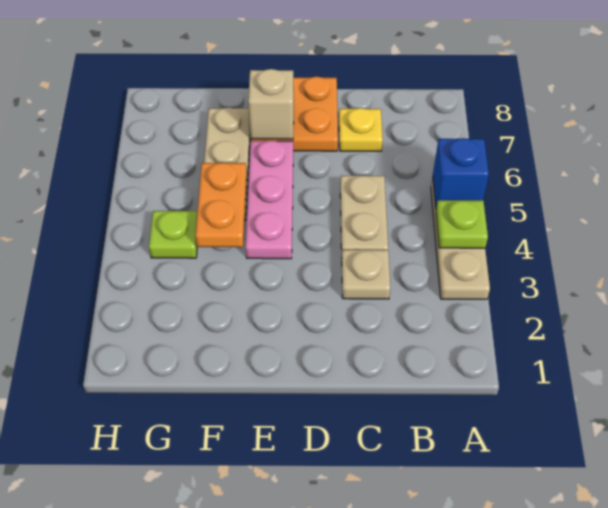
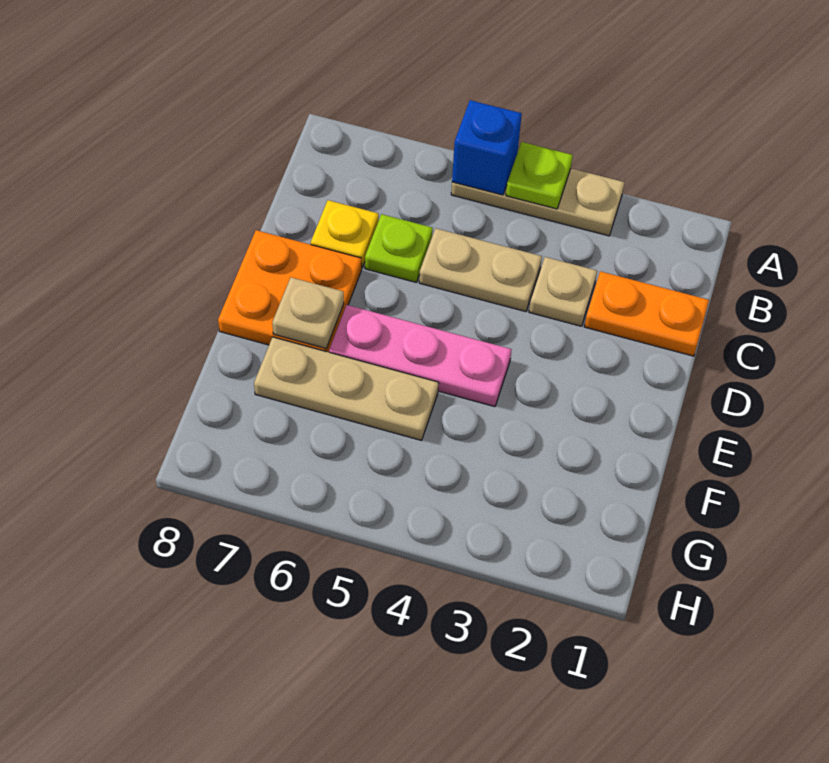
tan brick E7 level 2 -> tan plate E7 level 2
orange plate F4:F5 level 2 -> orange plate C1:C2 level 1
lime plate G4 level 1 -> lime plate C6 level 1

